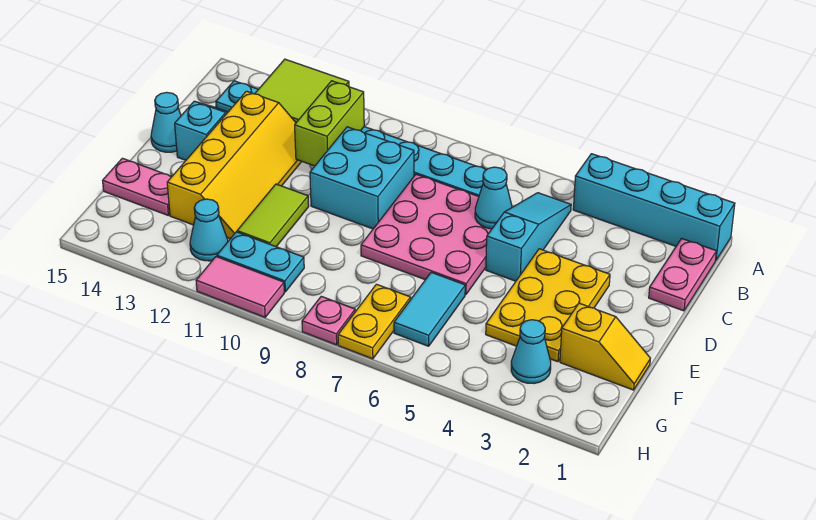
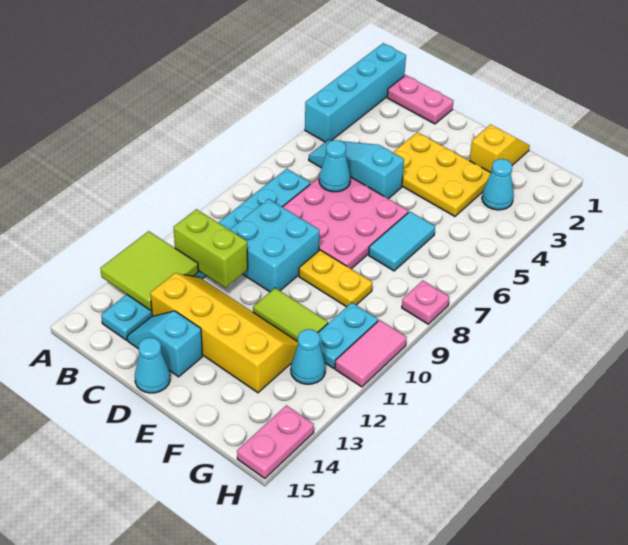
cyan tile F6:G6 level 1 -> cyan tile F6:F7 level 1
pink plate F14:F15 level 1 -> pink plate H14:H15 level 1
yellow plate G7:H7 level 1 -> yellow plate E9:F9 level 1

